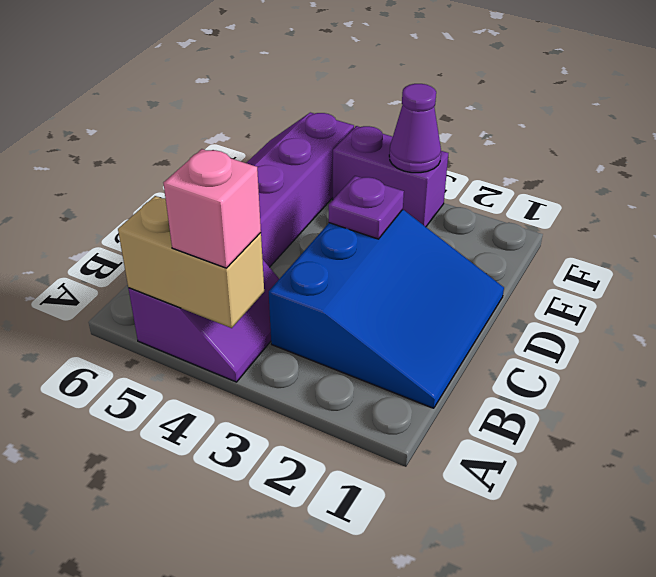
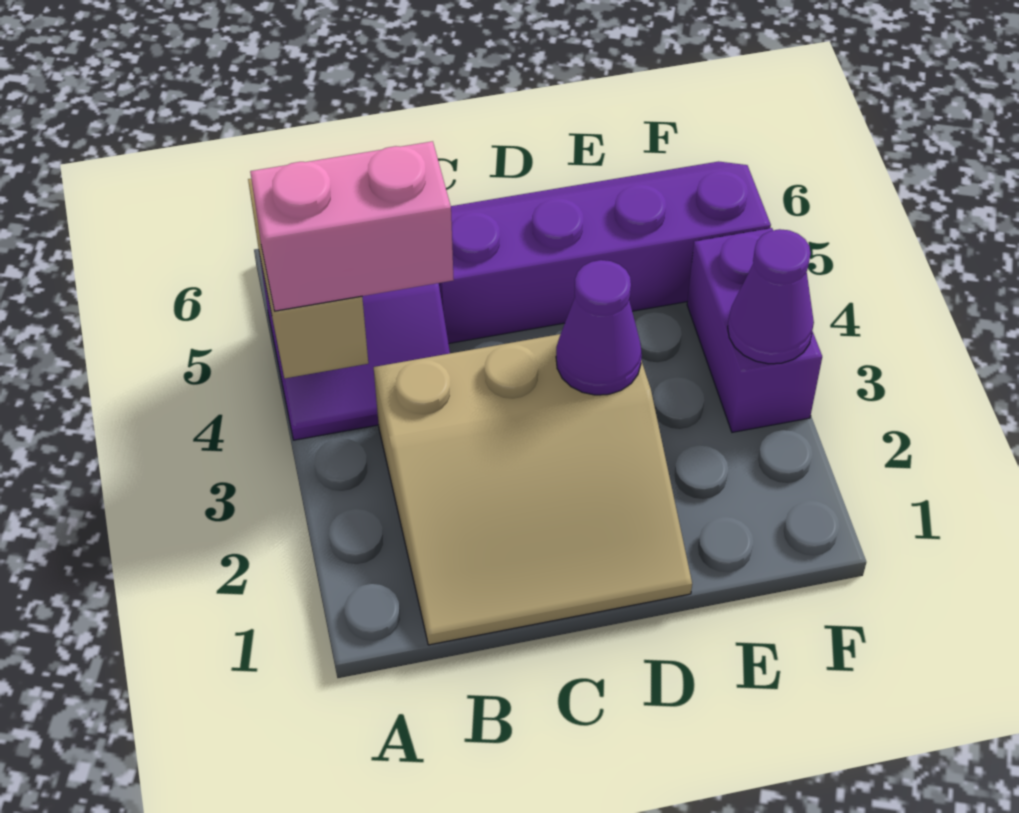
pink brick A4 level 3 -> pink brick A4:B4 level 3
blue slope B1:D3 level 1 top 3 -> tan slope B1:D3 level 1 top 3
purple plate D3 level 2 -> purple cone D3 level 2

